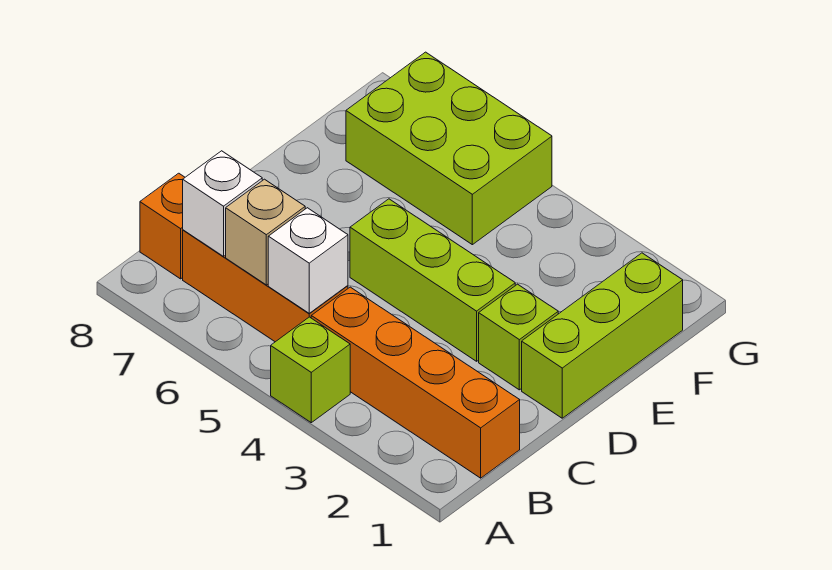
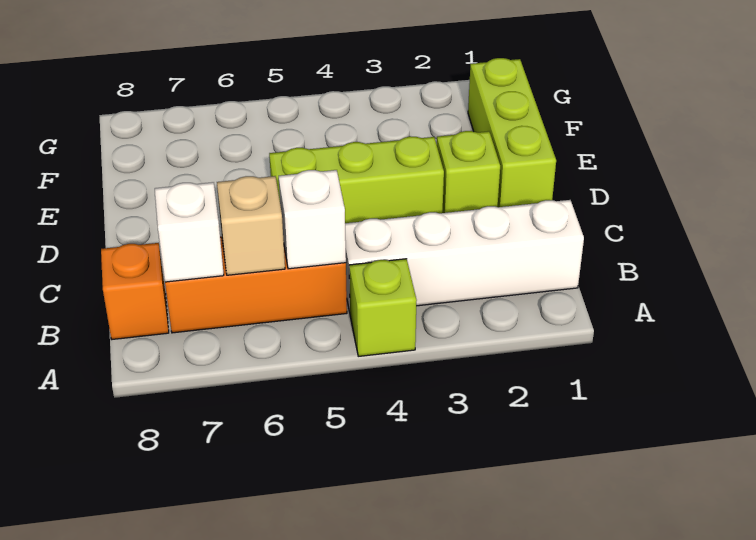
orange brick B1:B4 level 1 -> white brick B1:B4 level 1
lime brick F5:G7 level 1 -> none

